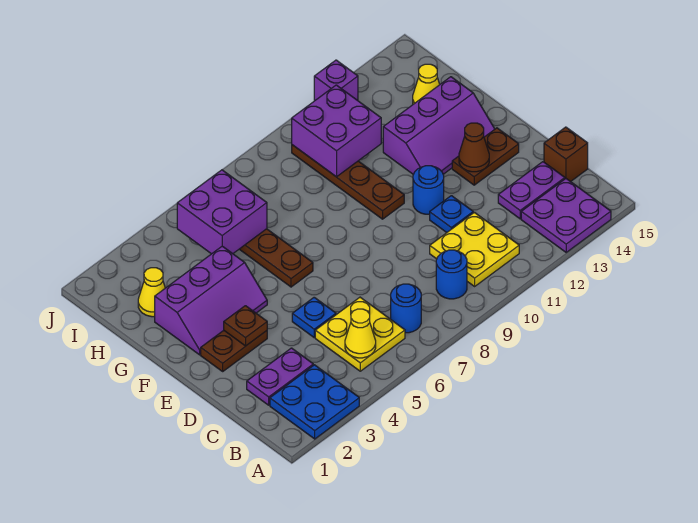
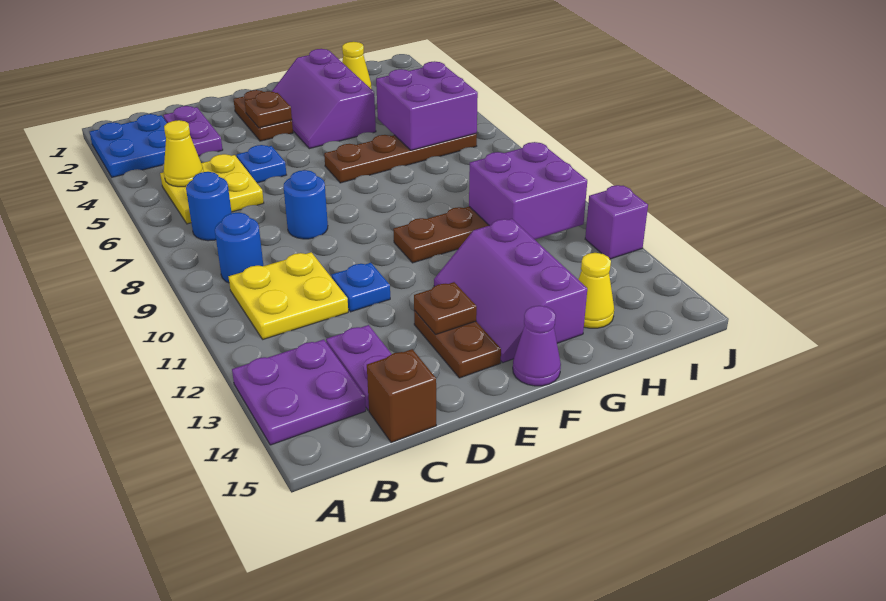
blue round brick E11 level 1 -> blue round brick D8 level 1
brown cone E13 level 2 -> brown plate E13 level 2
none -> purple cone F15 level 1

